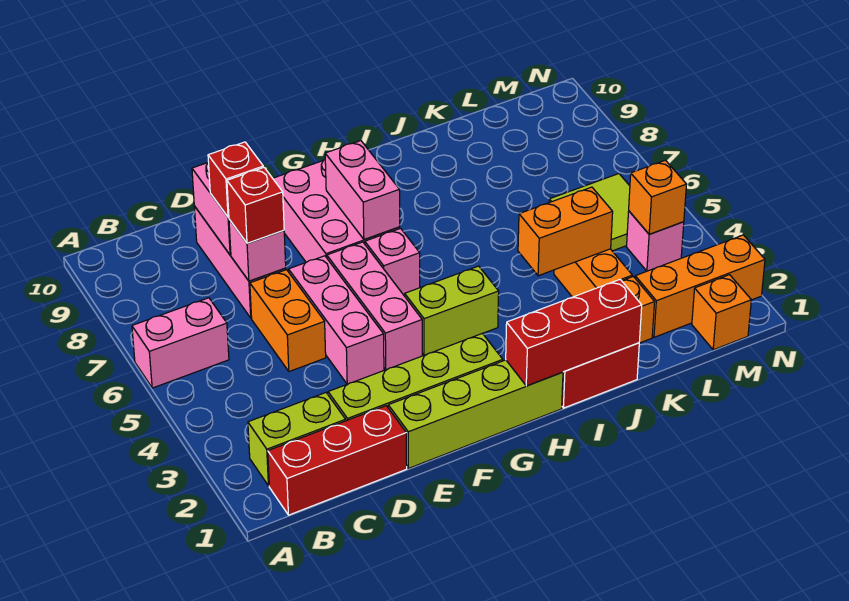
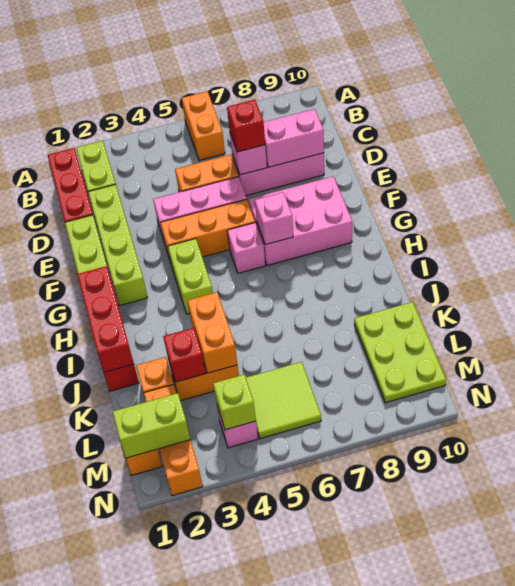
pink brick A6:B6 level 1 -> orange brick A6:B6 level 1
red brick D8 level 3 -> red brick K3 level 2
pink brick F4:F6 level 1 -> orange brick F4:F6 level 1
pink brick G7:G8 level 2 -> pink brick G7 level 2
none -> lime plate K9:M10 level 1
none -> lime brick M1:M2 level 2
orange brick M4 level 2 -> lime brick M4 level 2

